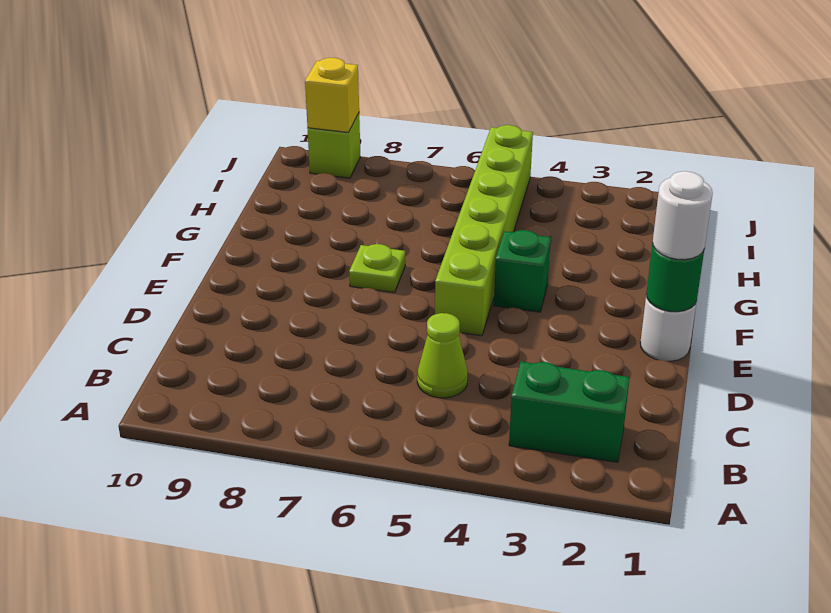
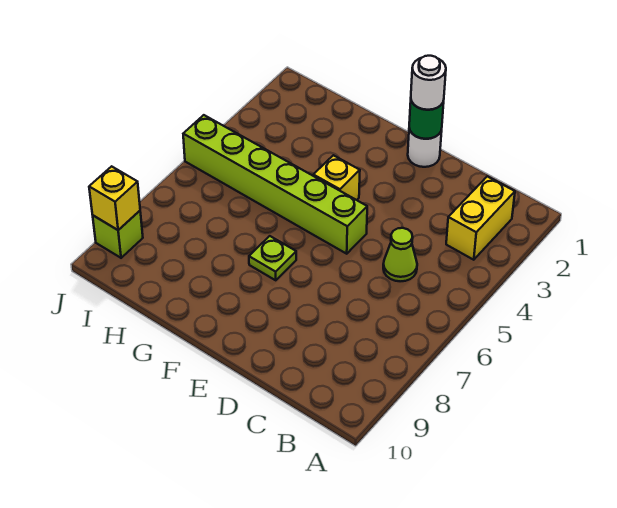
green brick B2:B3 level 1 -> yellow brick B2:B3 level 1
green brick F4 level 1 -> yellow brick F4 level 1

